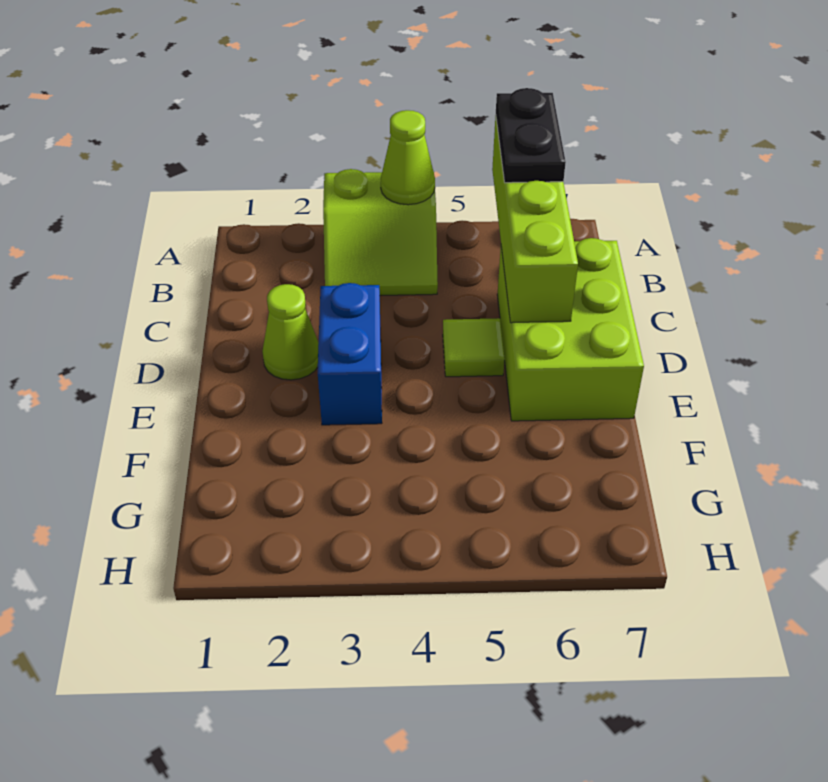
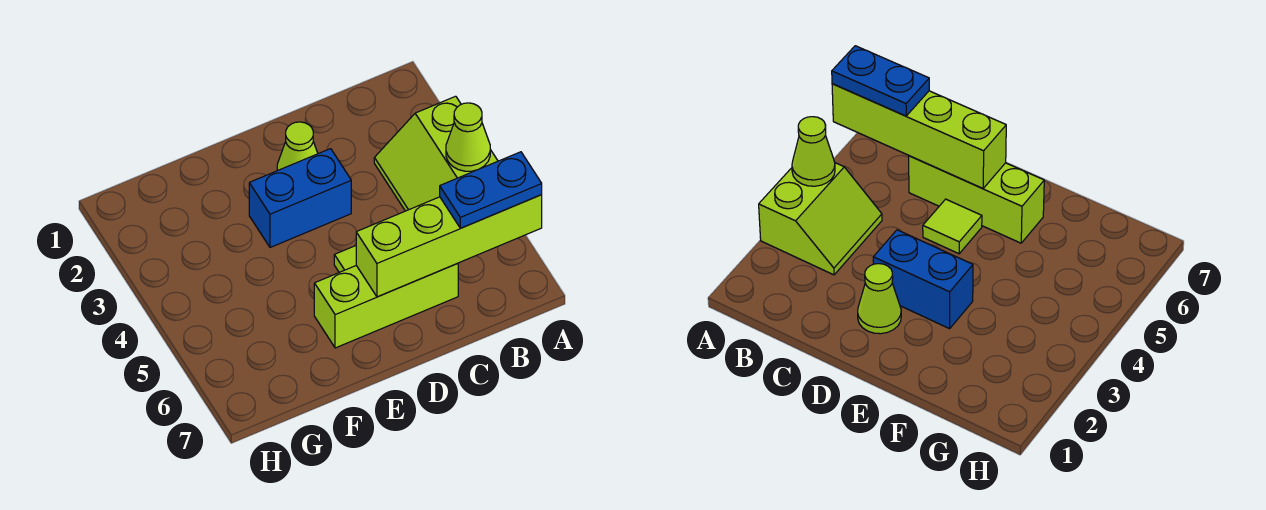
black plate A6:B6 level 3 -> blue plate A6:B6 level 3
lime brick C6:E7 level 1 -> lime brick C6:E6 level 1

